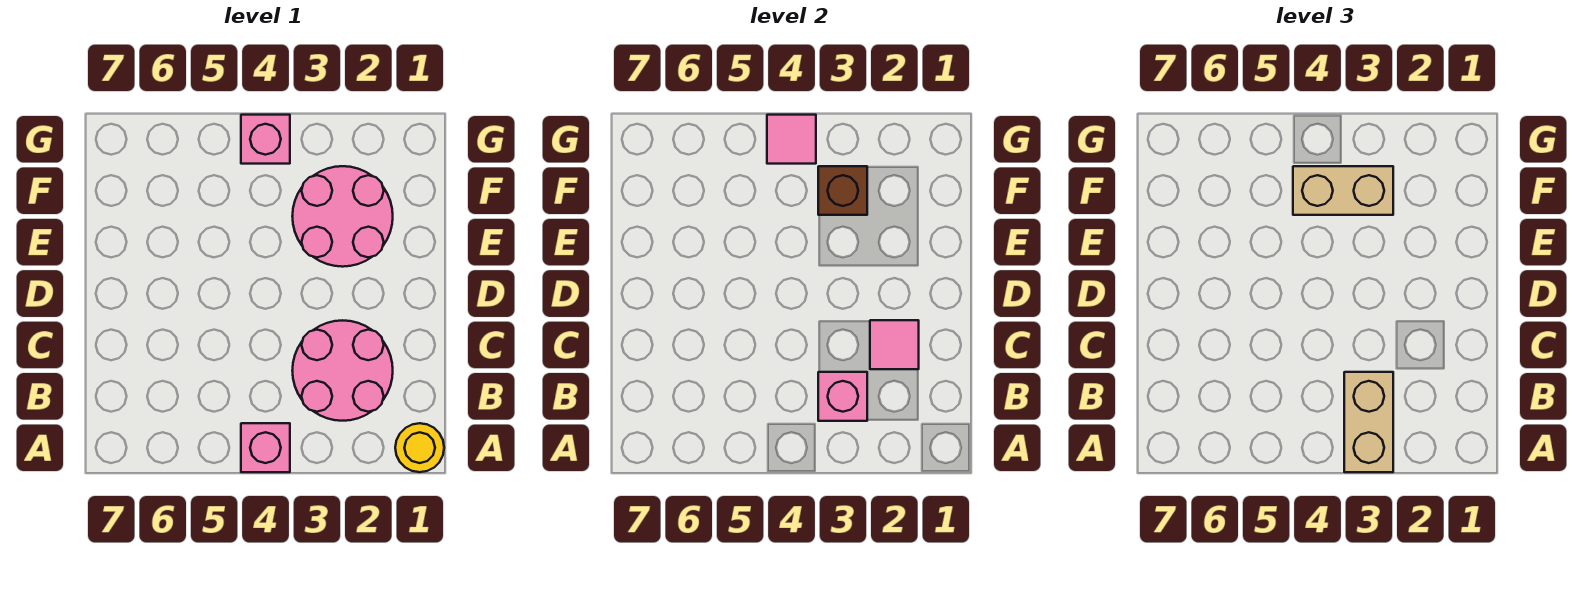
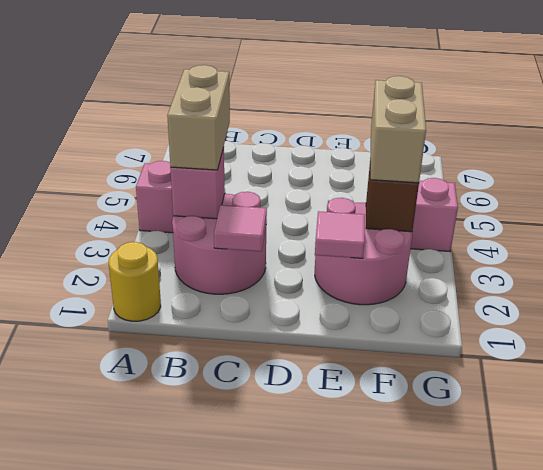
tan brick A3:B3 level 3 -> tan brick B3:B4 level 3
pink tile G4 level 2 -> pink tile E2 level 2

